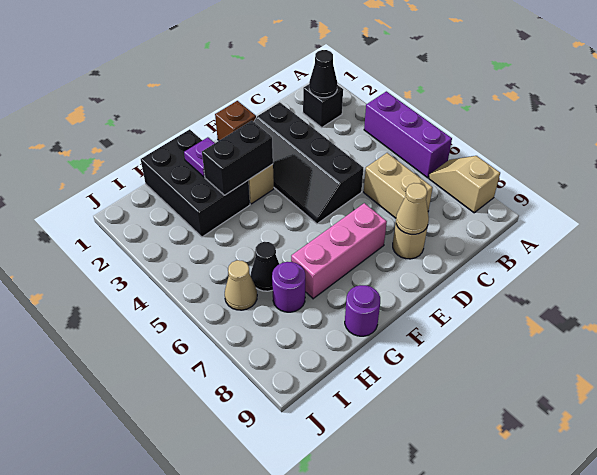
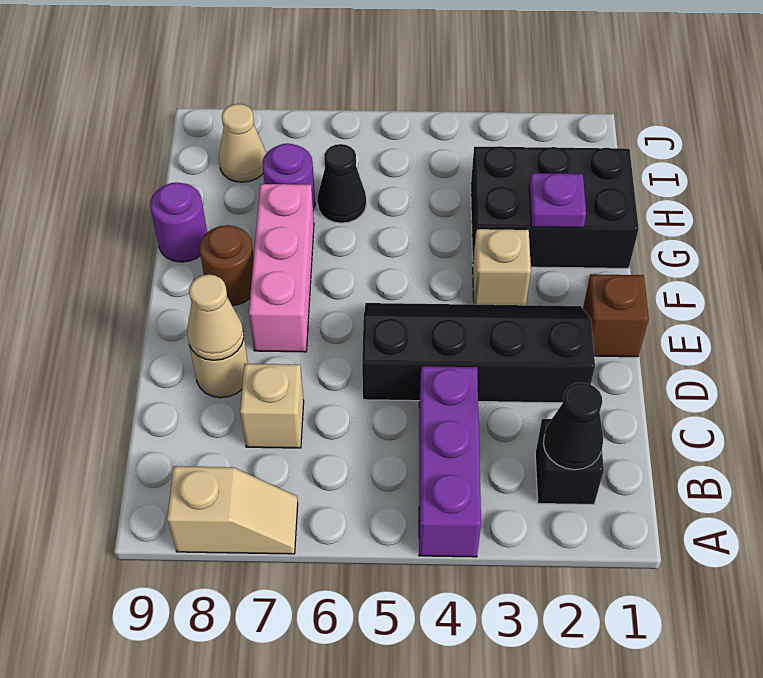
purple brick A4:A6 level 1 -> purple brick A4:C4 level 1
tan brick C6:C7 level 1 -> tan brick C7 level 1
black brick F3:G3 level 2 -> none
none -> brown round brick F8 level 1
tan cone I6 level 1 -> tan cone I8 level 1

